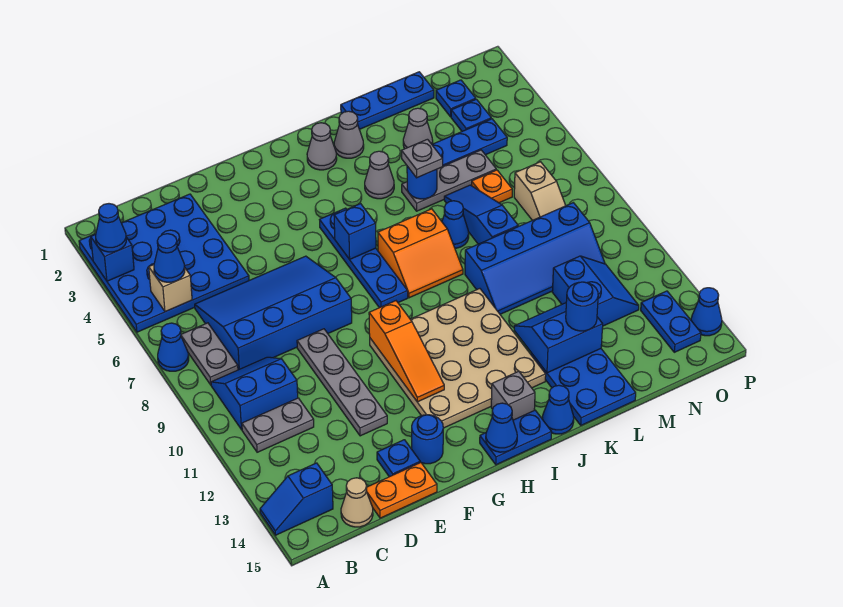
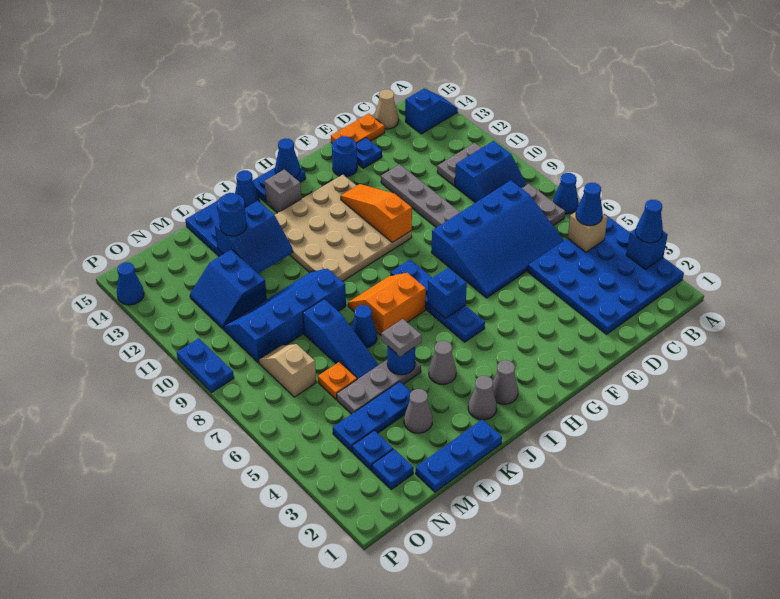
blue plate O13:O14 level 1 -> blue plate P9:P10 level 1

